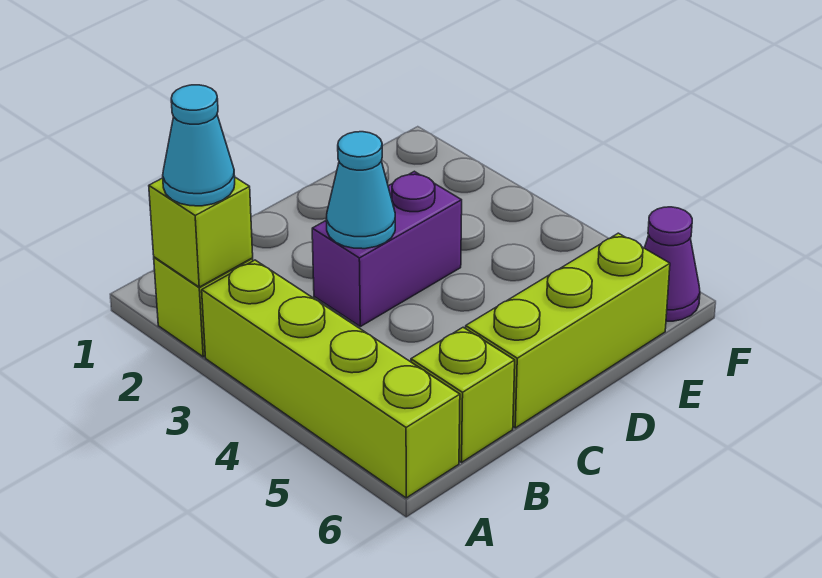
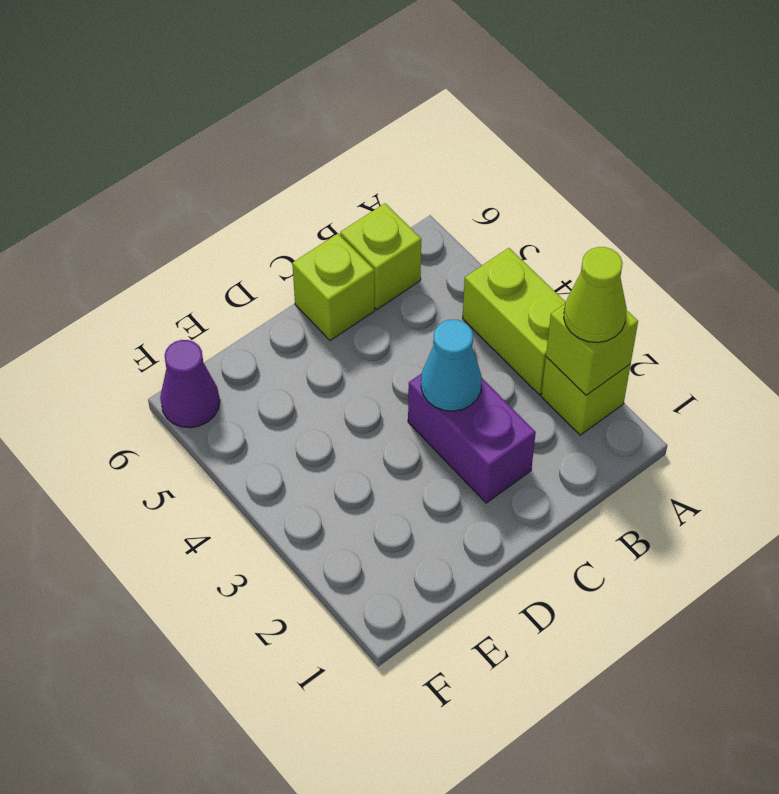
cyan cone A2 level 3 -> lime cone A2 level 3
lime brick A3:A6 level 1 -> lime brick A3:A4 level 1
purple brick C3:D3 level 1 -> purple brick C2:C3 level 1
lime brick C6:E6 level 1 -> lime brick C6 level 1

